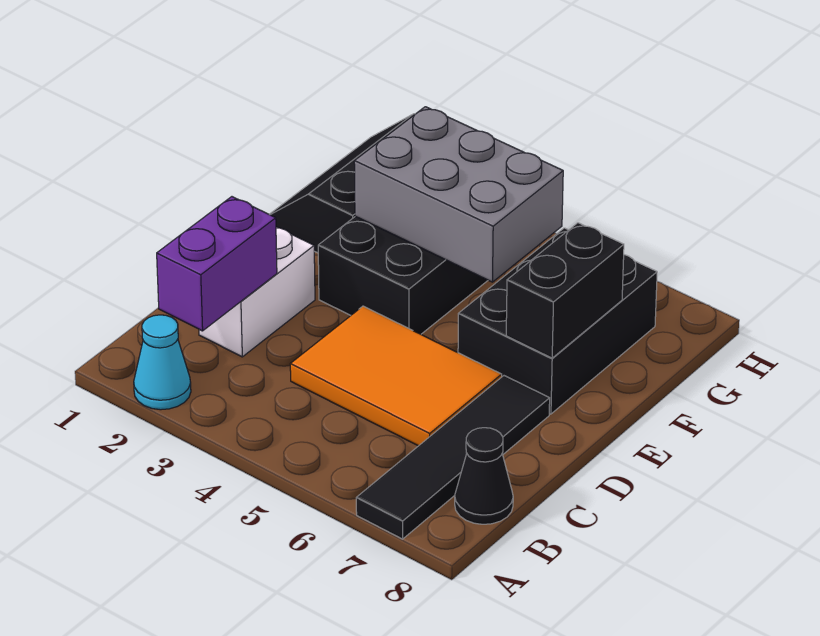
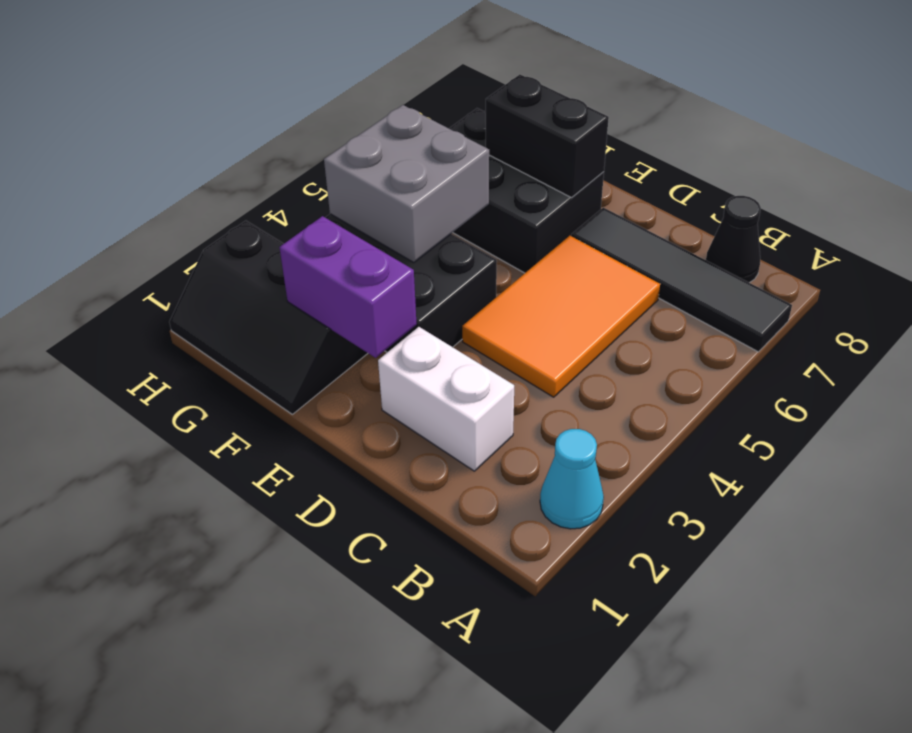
purple brick B2:C2 level 2 -> purple brick E2:F2 level 2
grey brick F3:G5 level 2 -> grey brick F4:G5 level 2

